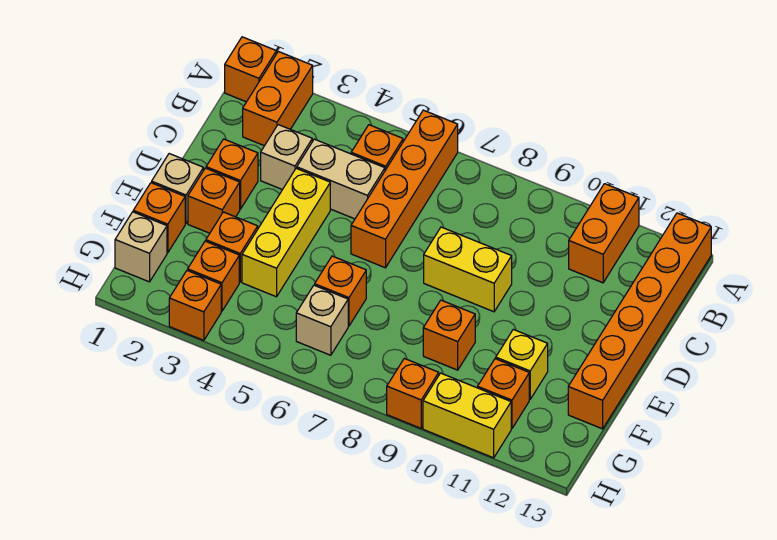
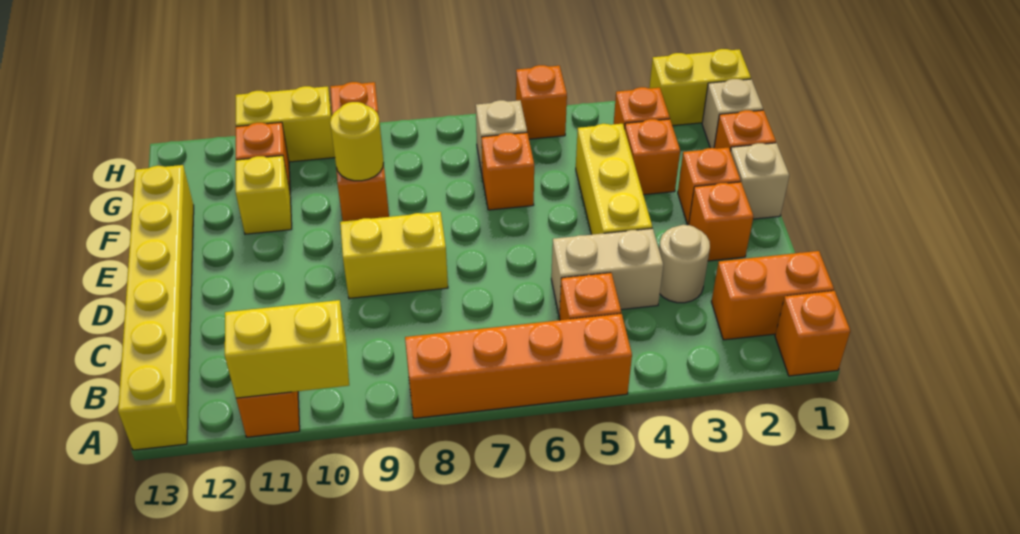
orange brick A2:B2 level 1 -> orange brick B1:B2 level 1
orange brick A6:D6 level 1 -> orange brick A5:A8 level 1
none -> yellow brick A10:A11 level 2
orange brick A13:F13 level 1 -> yellow brick A13:F13 level 1
tan brick C3 level 1 -> tan round brick C3 level 1
none -> yellow round brick F9 level 2
none -> yellow brick H1:H2 level 1
orange brick H3 level 1 -> orange brick H5 level 1

